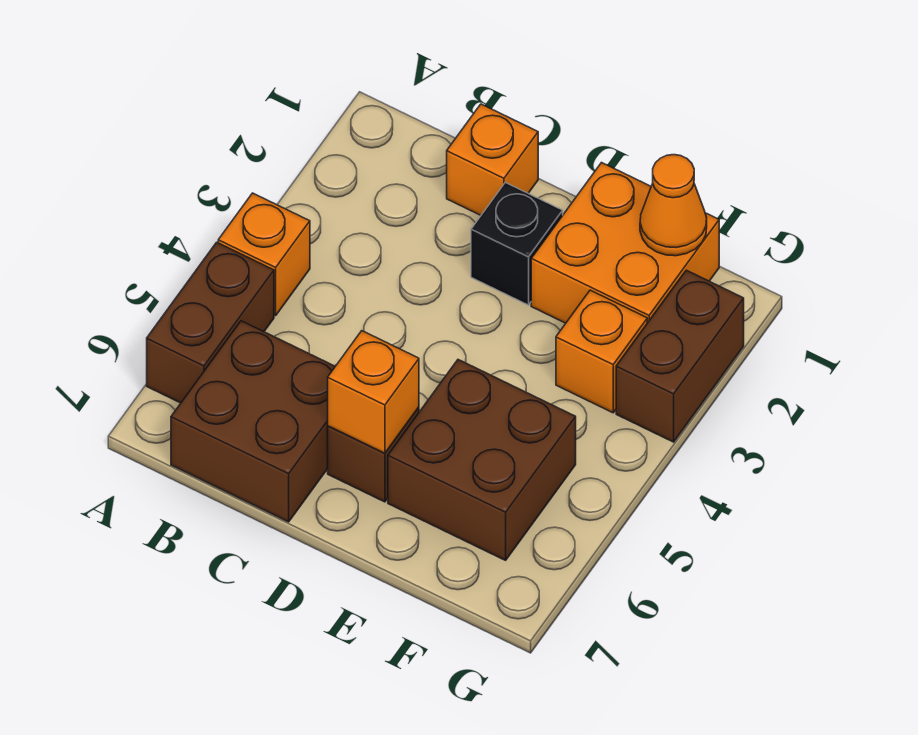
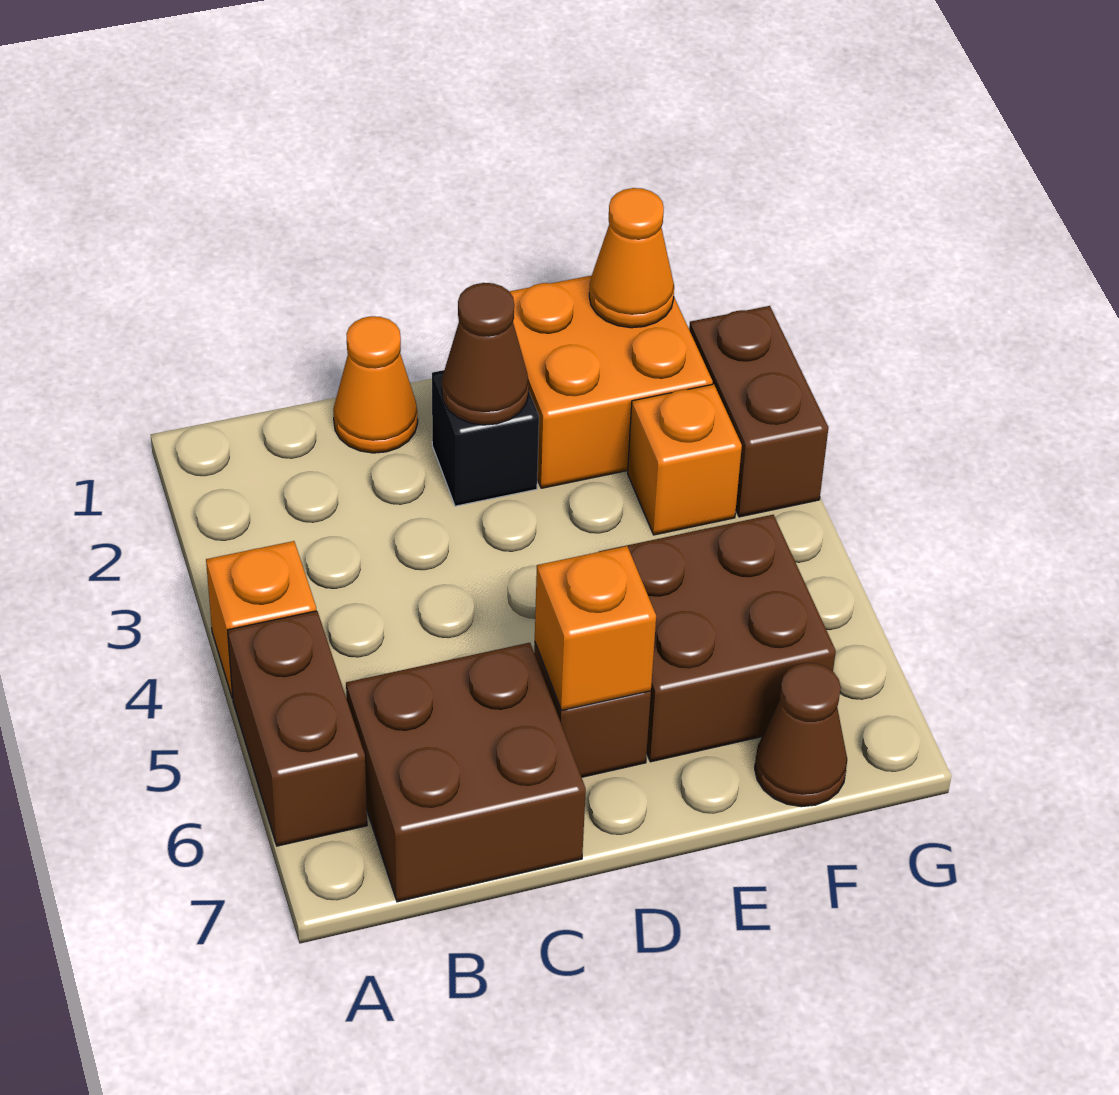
orange brick C1 level 1 -> orange cone C1 level 1
none -> brown cone D2 level 2
none -> brown cone F7 level 1

